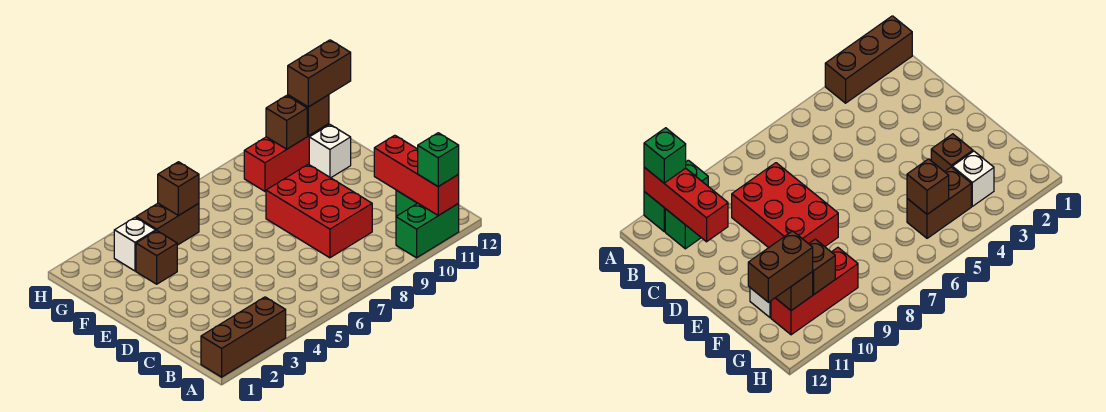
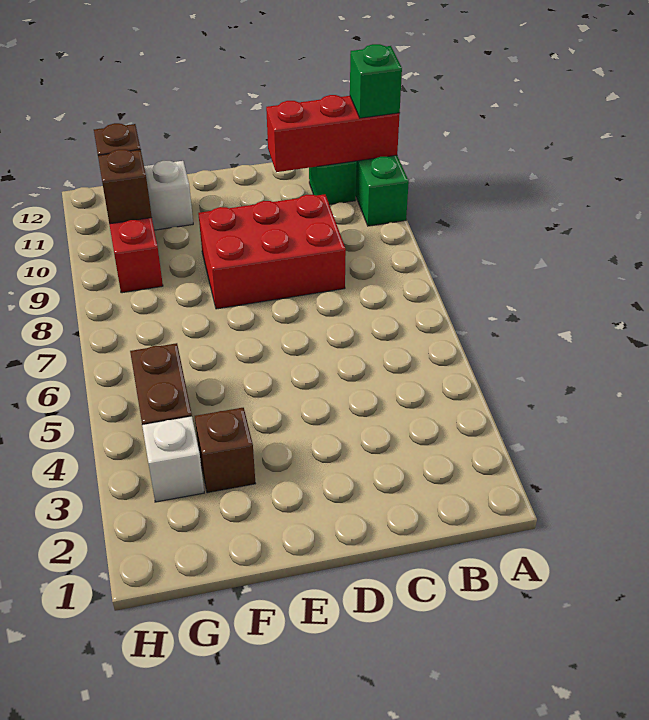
brown brick A1:A3 level 1 -> none
brown brick G5 level 2 -> none
brown brick G11:G12 level 3 -> none

